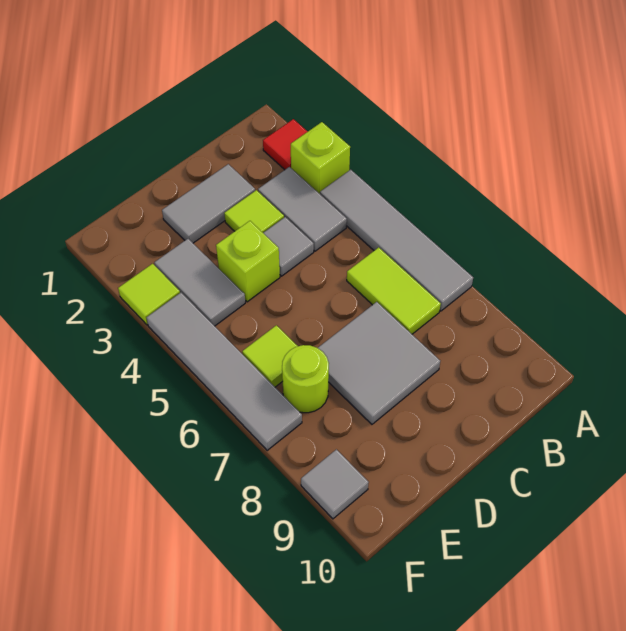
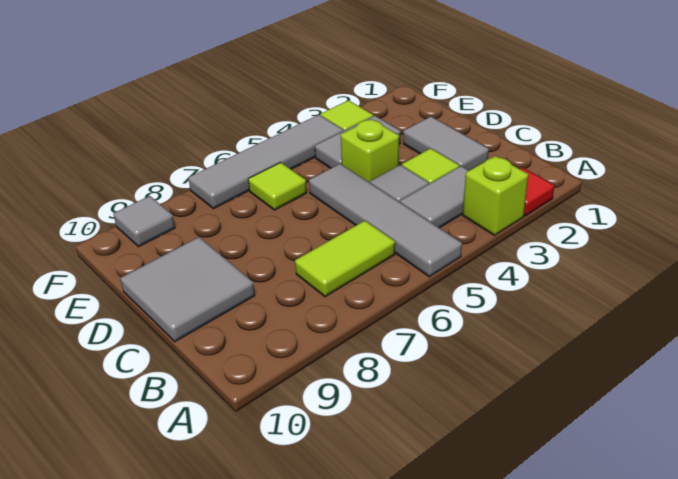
grey tile A4:A7 level 1 -> grey tile A5:D5 level 1
grey tile C7:D8 level 1 -> grey tile C9:D10 level 1
lime round brick E7 level 1 -> none

